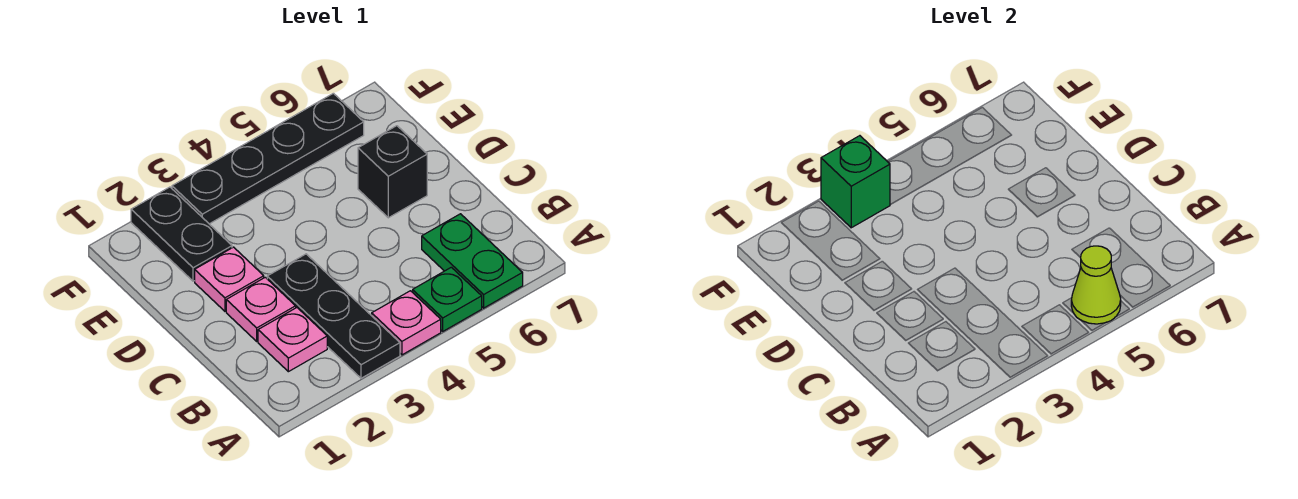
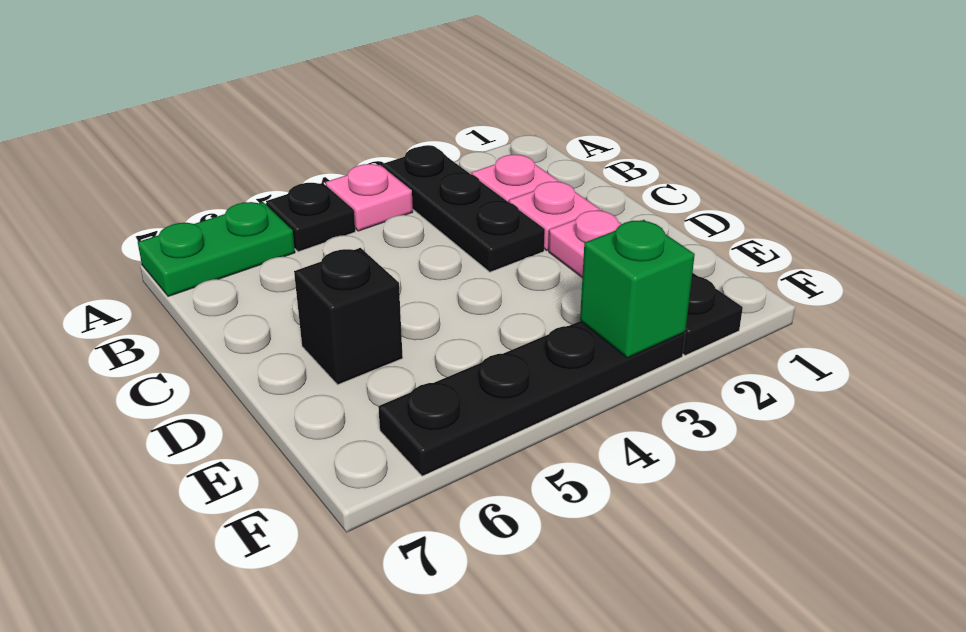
green plate A5 level 1 -> black plate A5 level 1
lime cone A5 level 2 -> none
green plate A6:B6 level 1 -> green plate A6:A7 level 1

